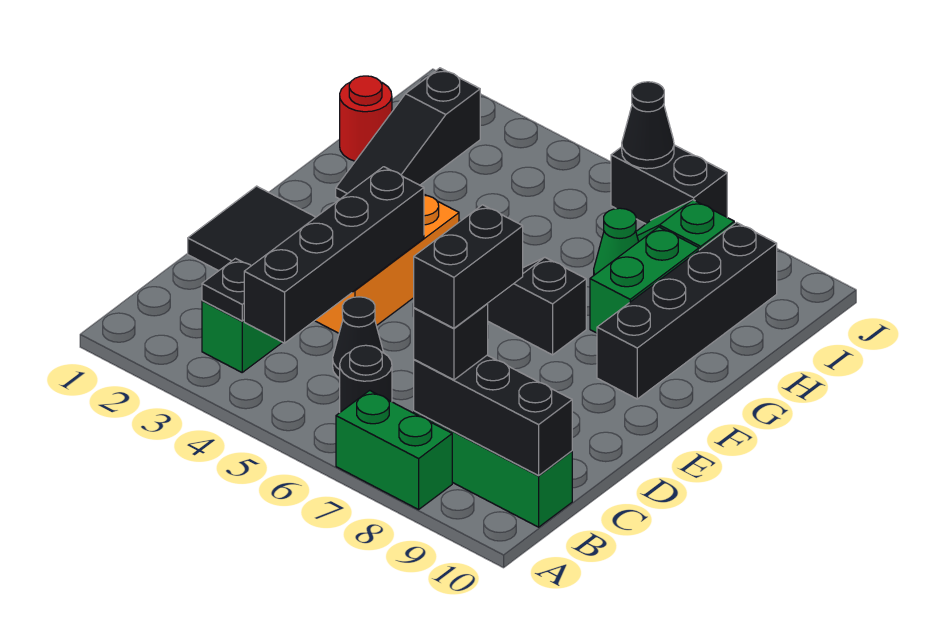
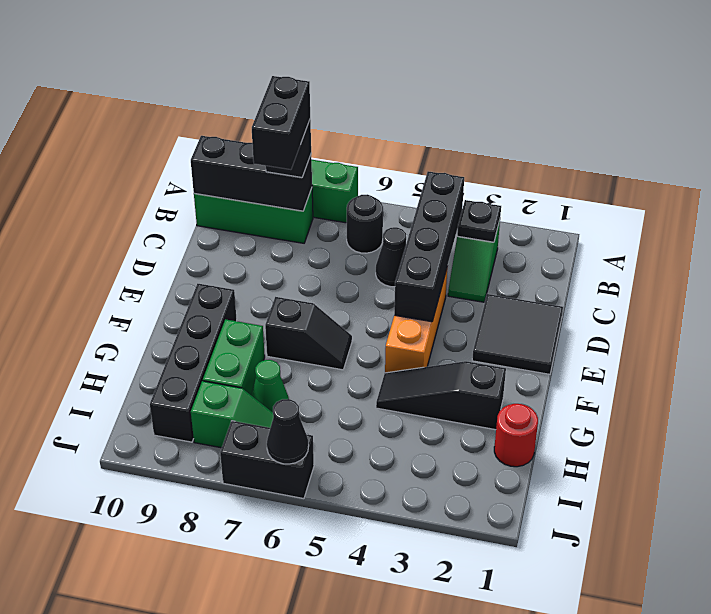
black slope G2:I2 level 1 top I -> black slope G2:G4 level 1 top 2

